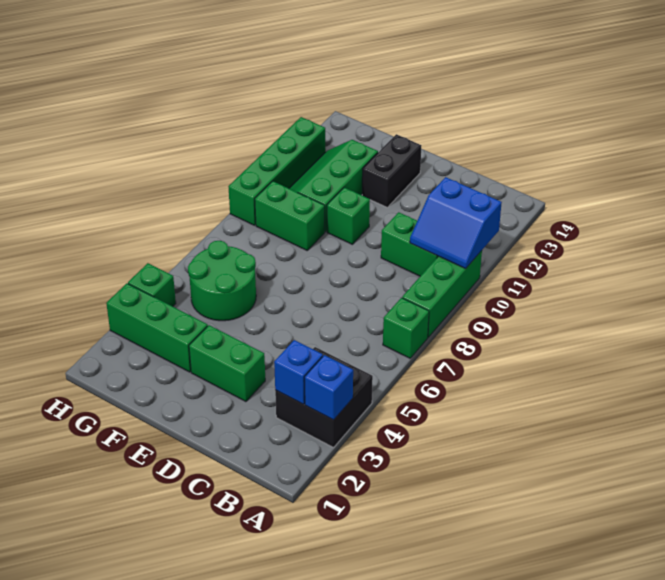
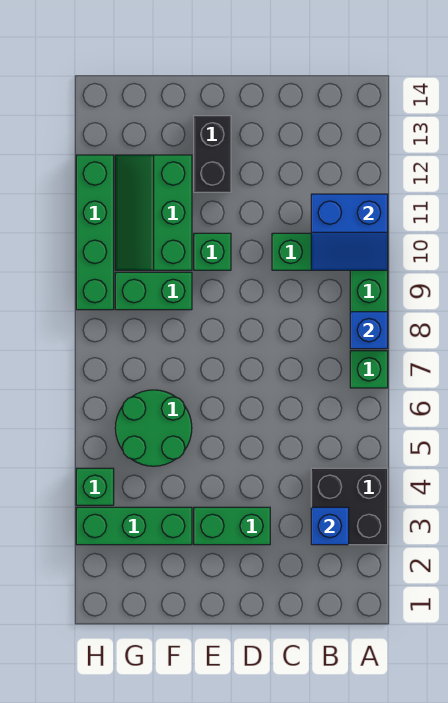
blue brick A3 level 2 -> blue brick A8 level 2

